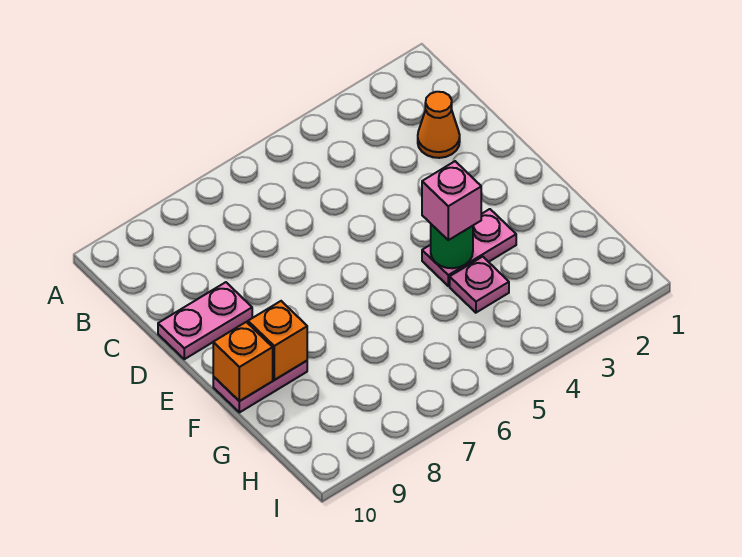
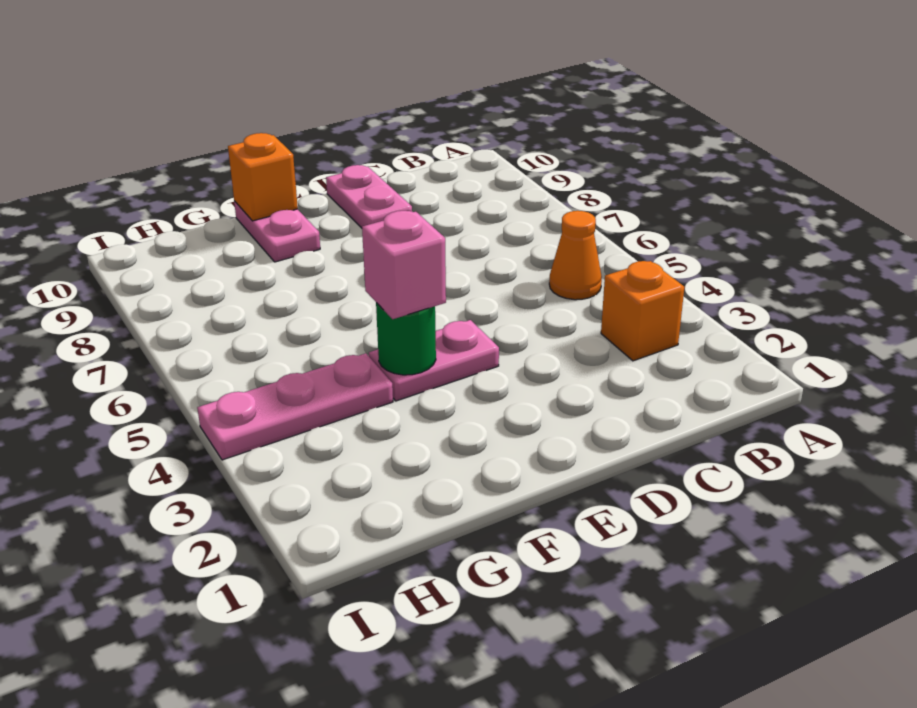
orange cone C2 level 1 -> orange cone B5 level 1
pink plate F3:F4 level 1 -> pink plate E4:F4 level 1
orange brick F9 level 2 -> orange brick B3 level 1
pink plate G4 level 1 -> pink plate G4:I4 level 1

